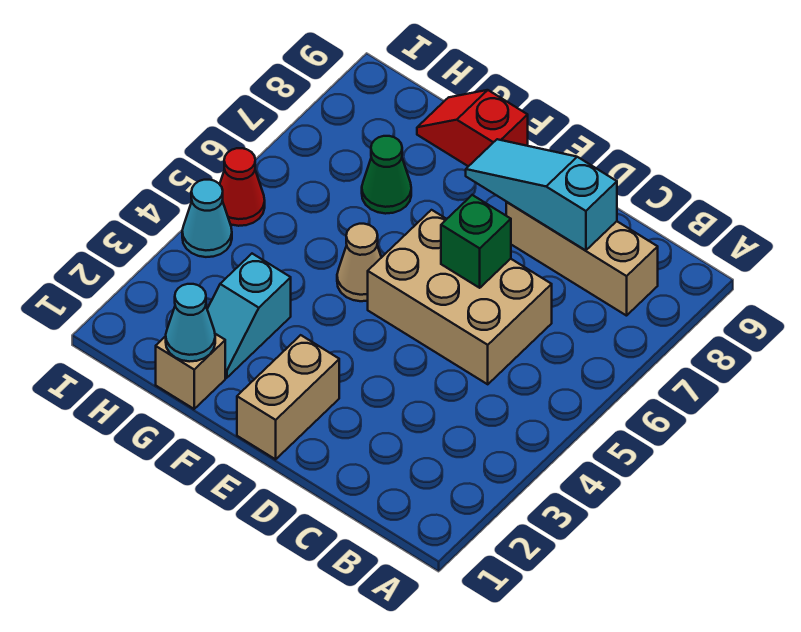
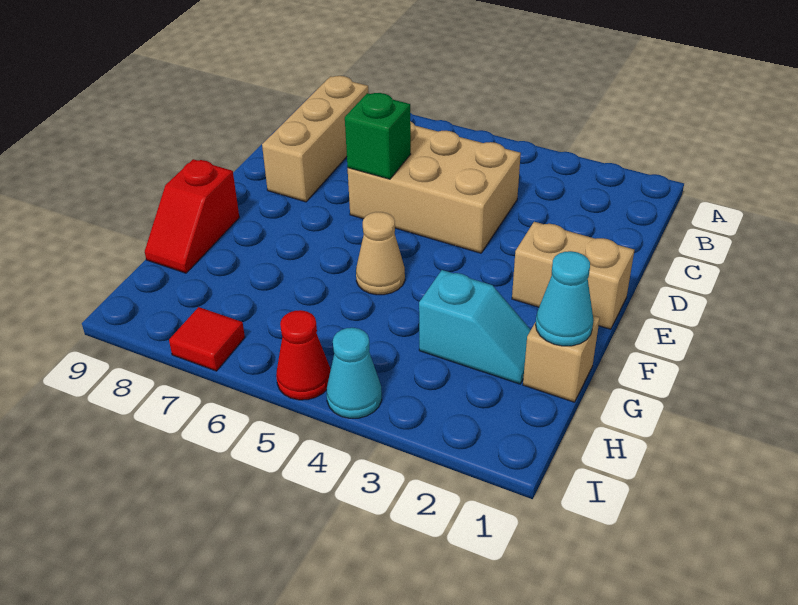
tan brick C5:E6 level 1 -> tan brick C4:D6 level 1
cyan slope C8:E8 level 2 top C -> none
green cone G7 level 1 -> none
none -> red tile I7 level 1

